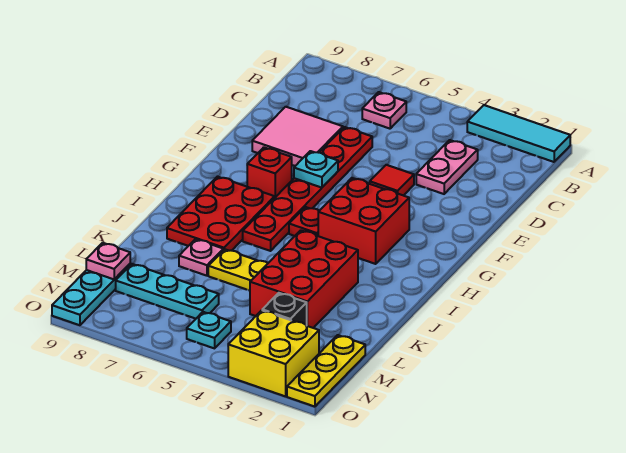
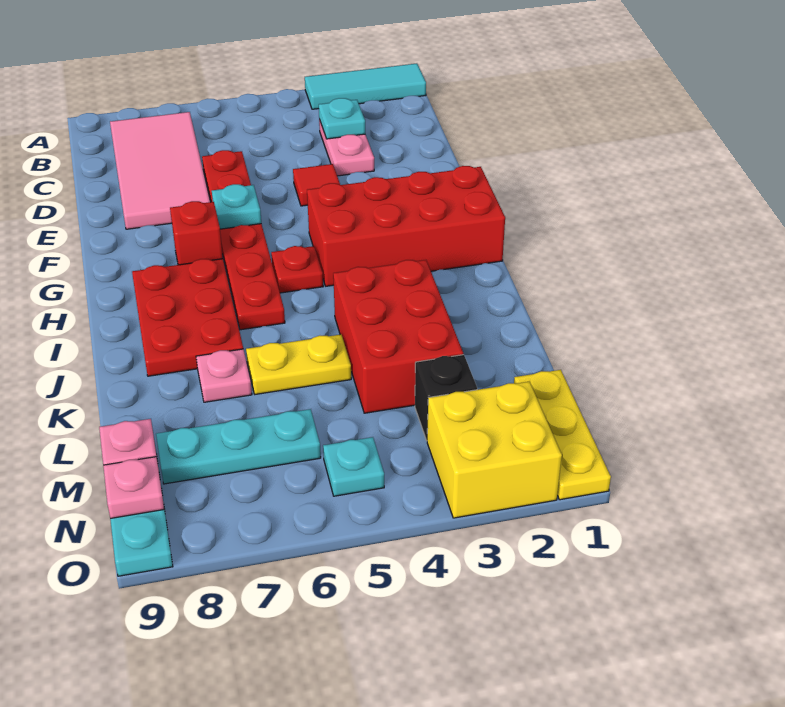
pink plate B6 level 1 -> pink plate N9 level 2
none -> cyan plate C3 level 2
pink tile D7:E8 level 1 -> pink tile B7:E8 level 1
red brick G3:H4 level 1 -> red brick G1:H4 level 1

